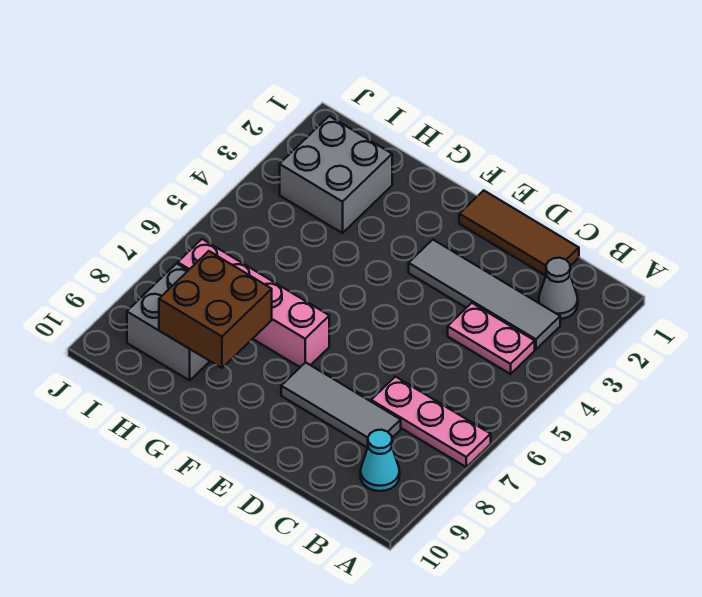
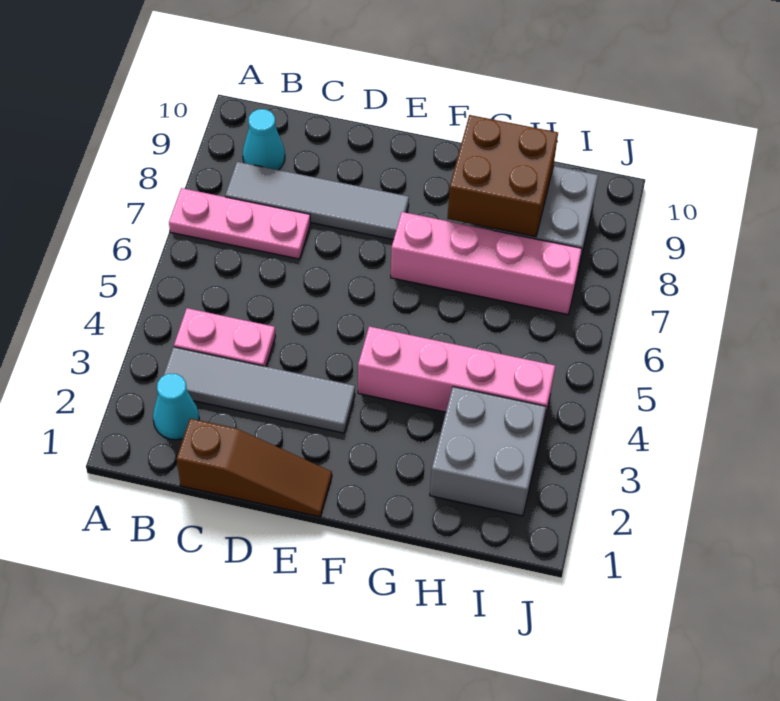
grey cone B2 level 1 -> cyan cone B2 level 1
brown tile C1:E1 level 1 -> brown slope C1:E1 level 1 top C
grey tile C8:E8 level 1 -> grey tile B8:E8 level 1
none -> pink brick F4:I4 level 1

